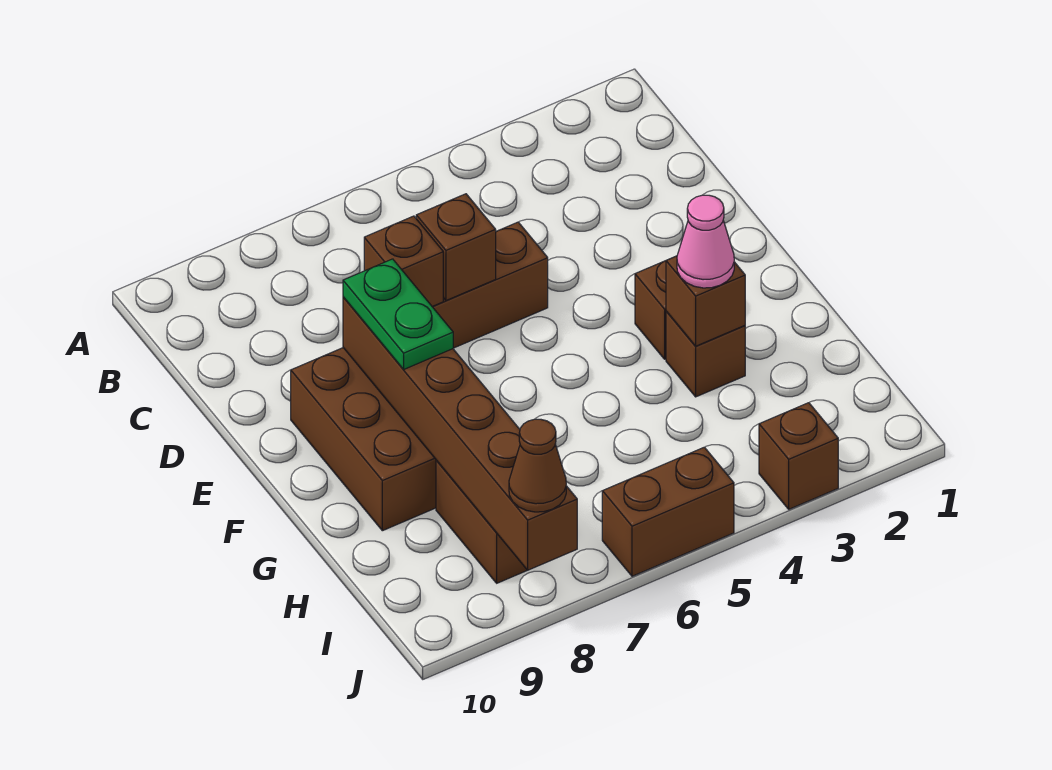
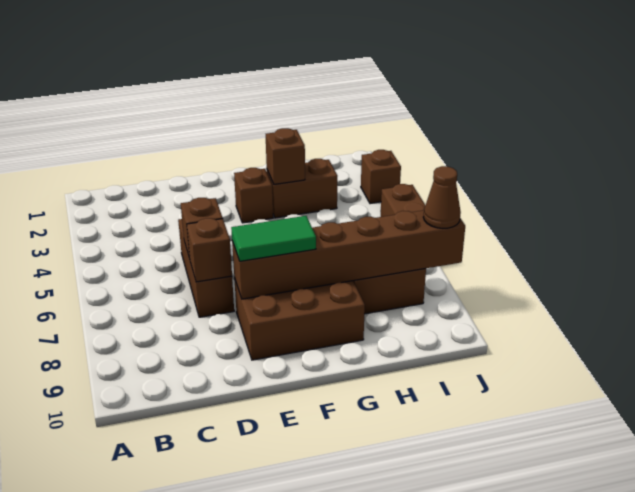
green plate E8:F8 level 3 -> green tile E8:F8 level 3
brown brick G3 level 1 -> brown brick G3:H3 level 1
pink cone G3 level 3 -> none

